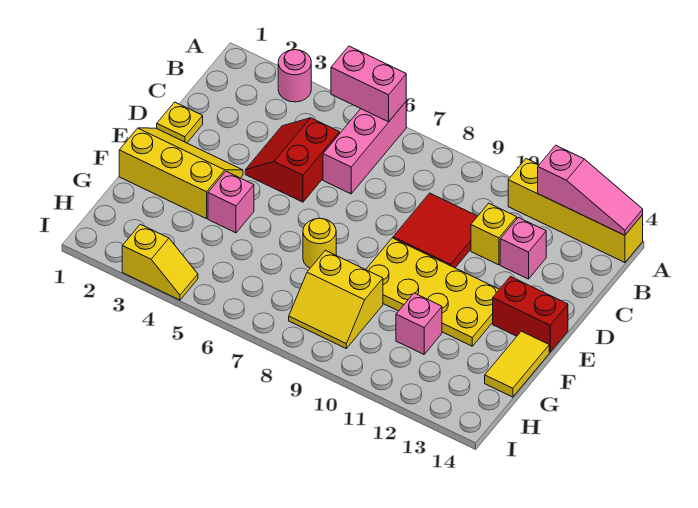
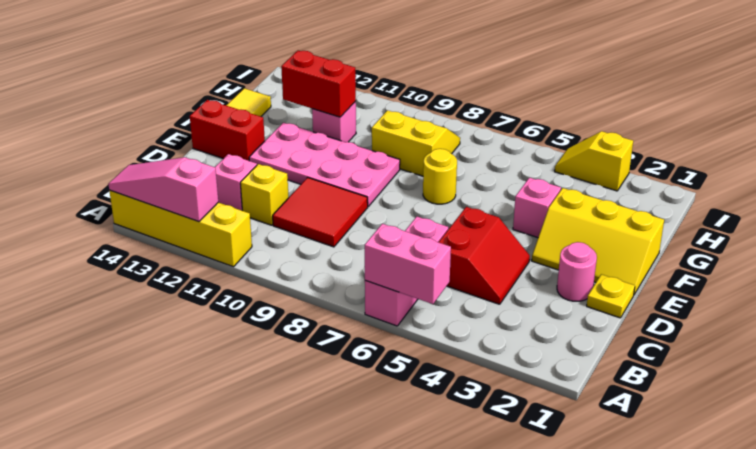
pink round brick A3 level 1 -> pink round brick D2 level 1
yellow plate E9:F12 level 1 -> pink plate E9:F12 level 1
none -> red brick G11:G12 level 2

